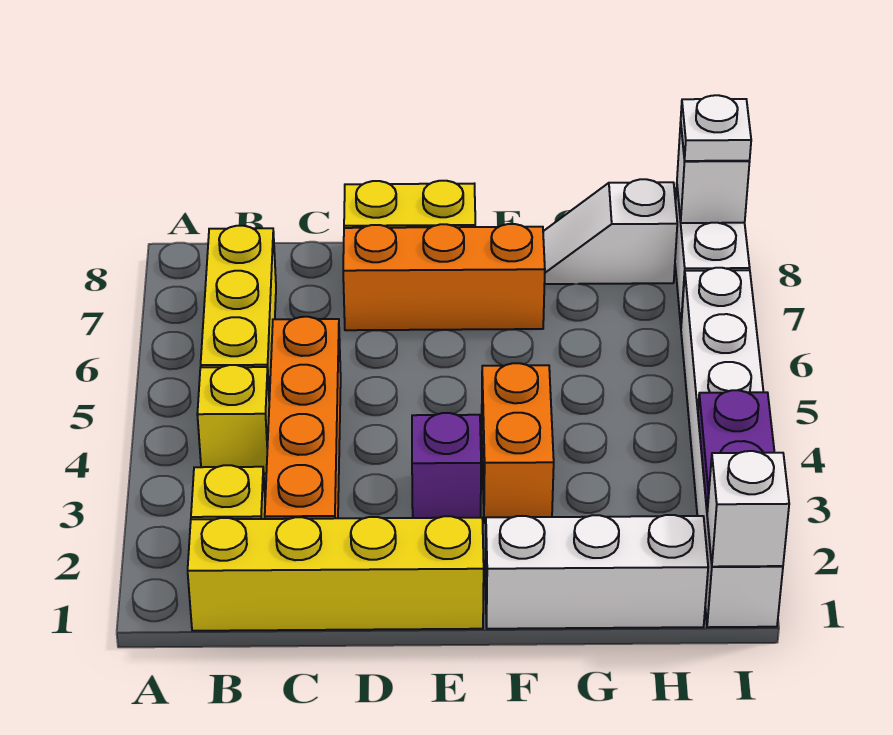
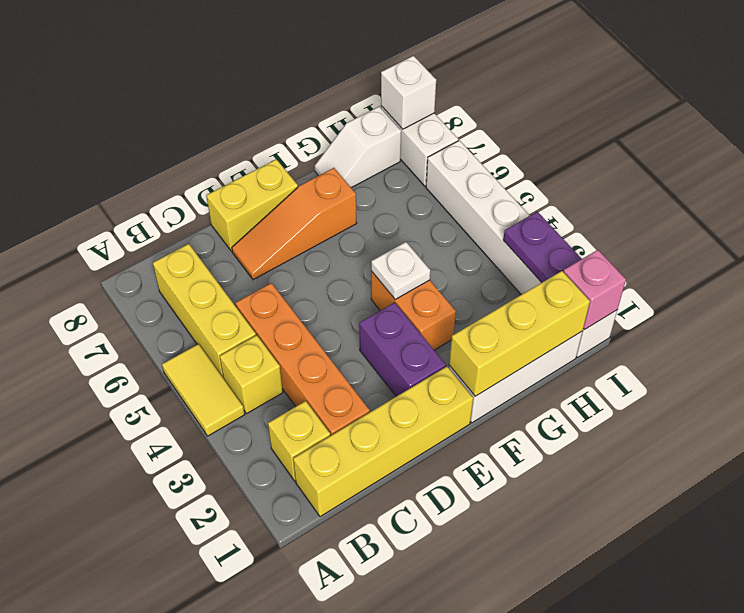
none -> yellow tile A4:A5 level 1
orange brick D7:F7 level 1 -> orange slope D7:F7 level 1 top F
purple brick E3 level 1 -> purple brick E2:E3 level 1
none -> yellow brick F1:H1 level 2
white brick I1 level 2 -> pink brick I1 level 2
white plate I8 level 3 -> white plate F4 level 2

